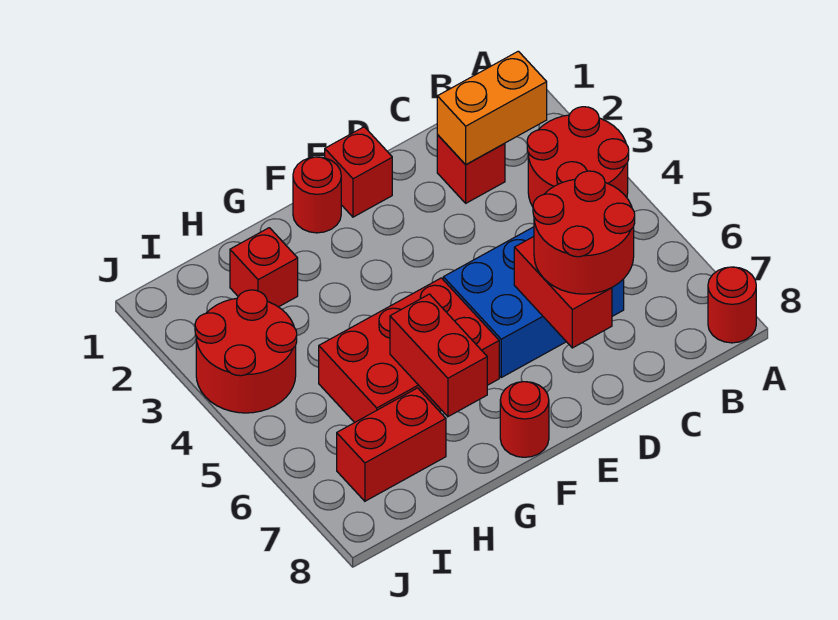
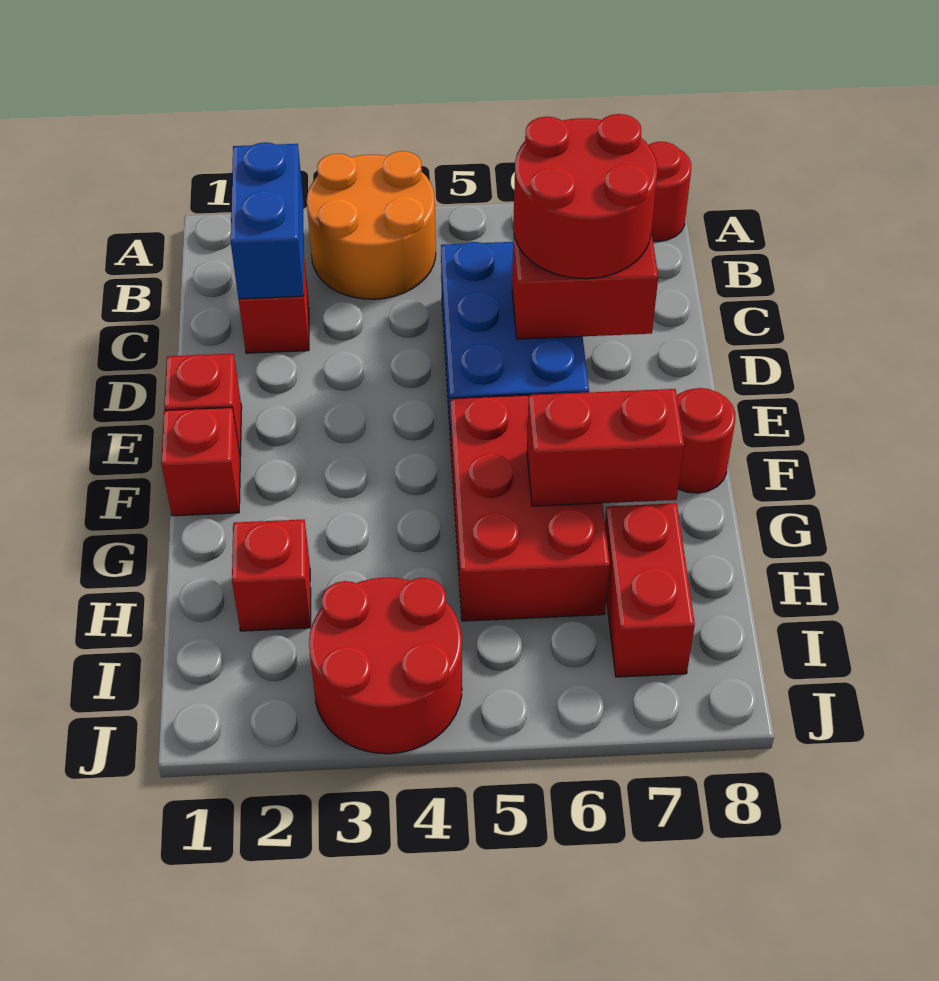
red round brick A3:B4 level 1 -> orange round brick A3:B4 level 1
orange brick B2:C2 level 2 -> blue brick B2:C2 level 2
red round brick F1 level 1 -> red brick F1 level 1

